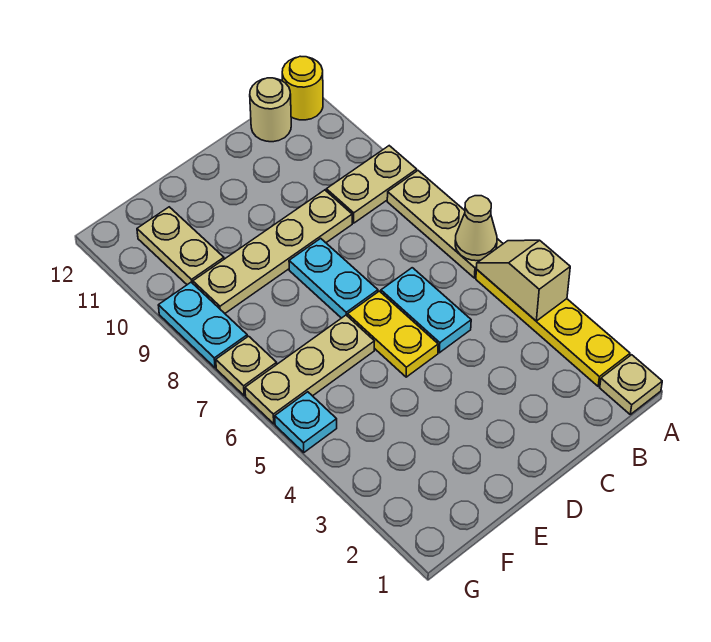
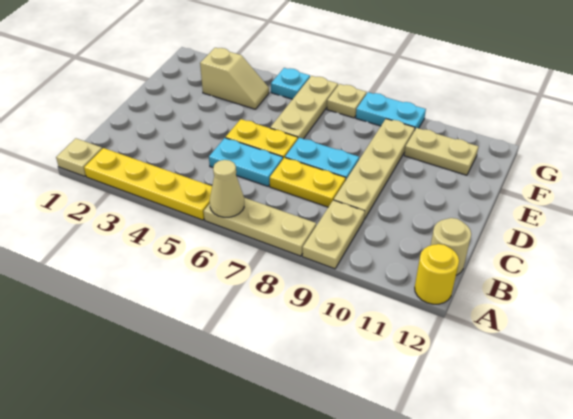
tan slope A4:A5 level 2 top 4 -> tan slope F3:F4 level 1 top 3
none -> yellow plate C7:C8 level 1

